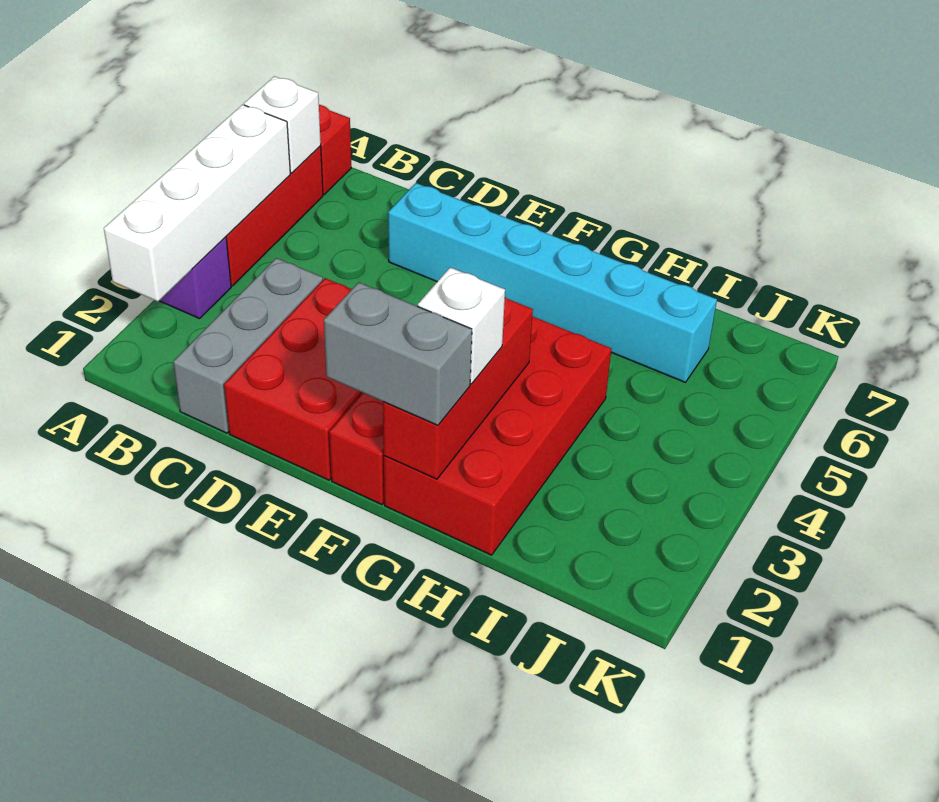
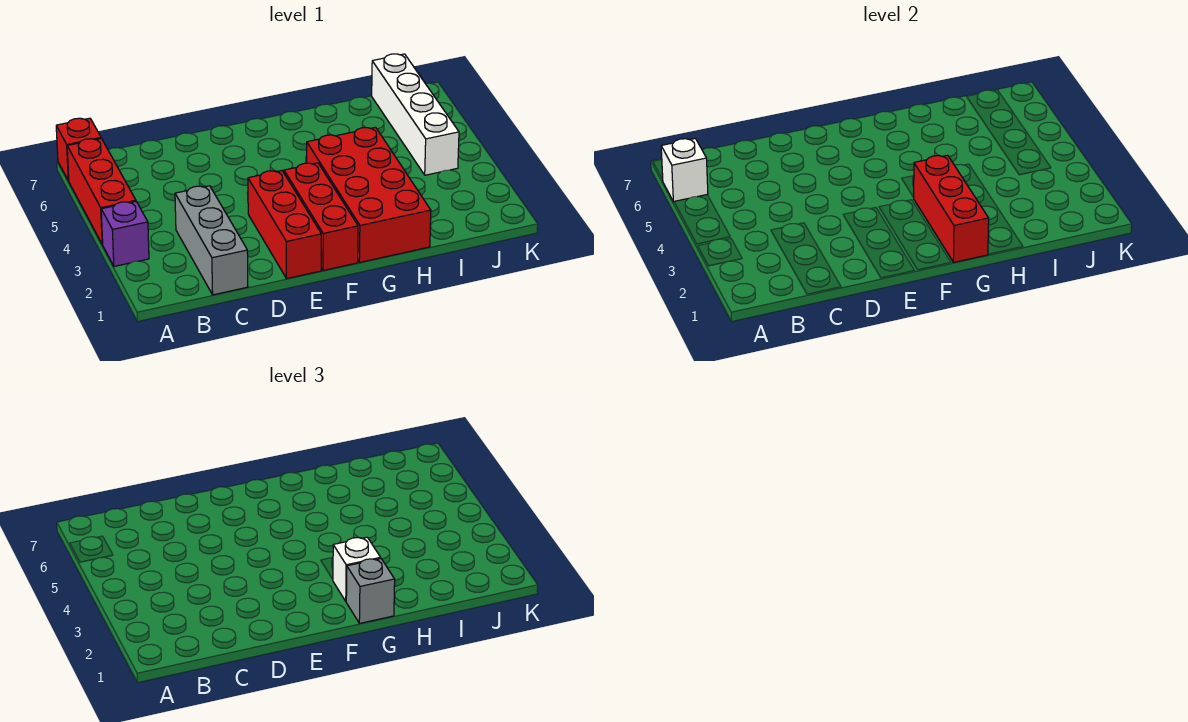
white brick A2:A5 level 2 -> white brick J4:J7 level 1
red brick D1:E3 level 1 -> red brick E1:E3 level 1
cyan brick D6:I6 level 1 -> none
grey brick F1:G1 level 3 -> grey brick G1 level 3

